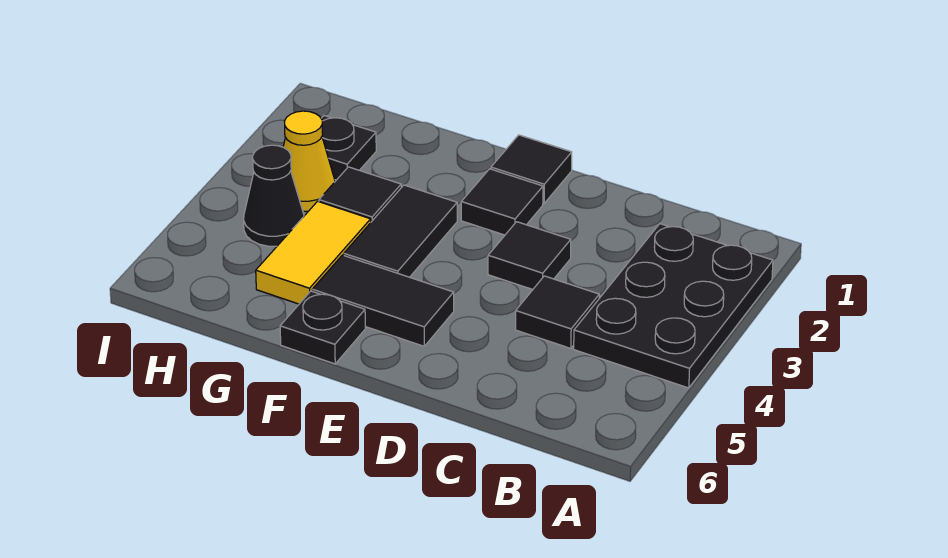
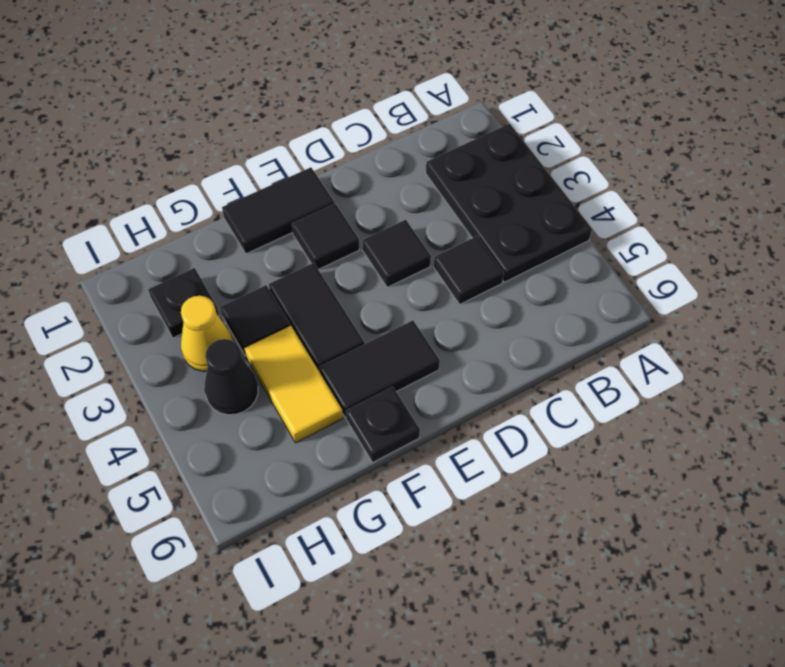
black tile E1 level 1 -> black tile E1:F1 level 1

